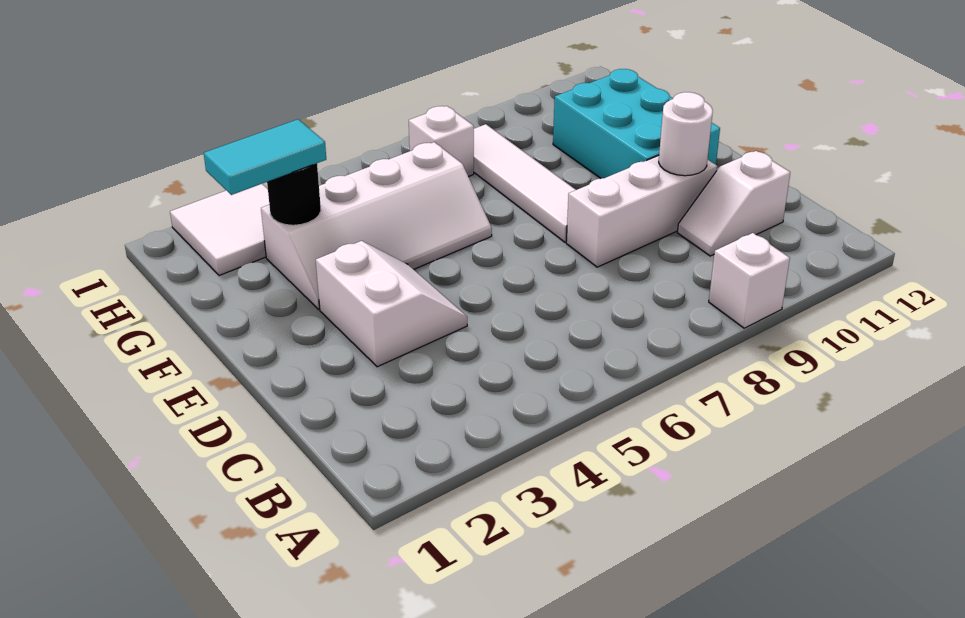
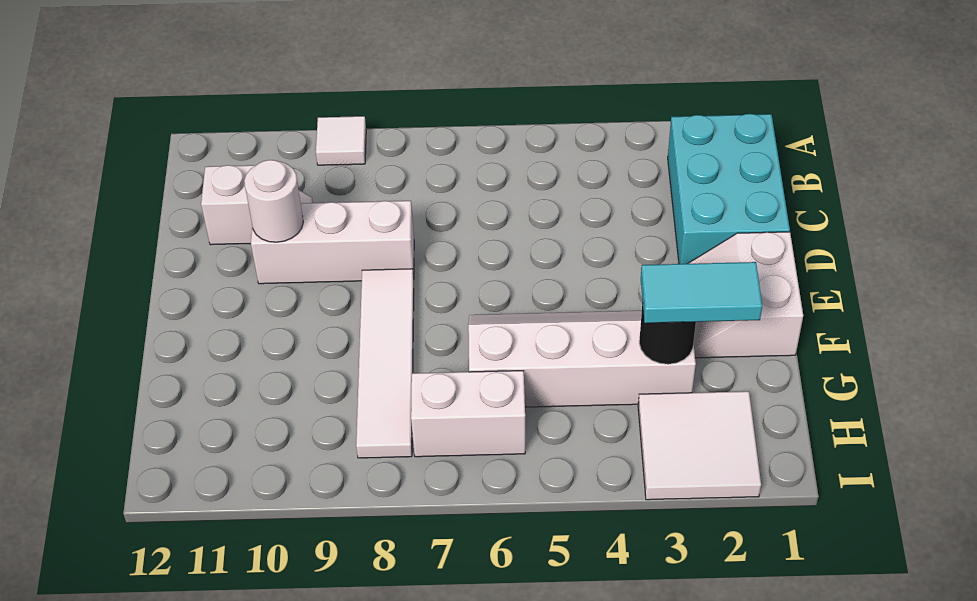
white brick A9 level 1 -> white tile A9 level 1
white slope D3:E4 level 1 top 3 -> white slope E1:F2 level 1 top 1
cyan brick E10:G11 level 1 -> cyan brick B1:D2 level 1
white brick H7 level 1 -> white brick H6:H7 level 1

